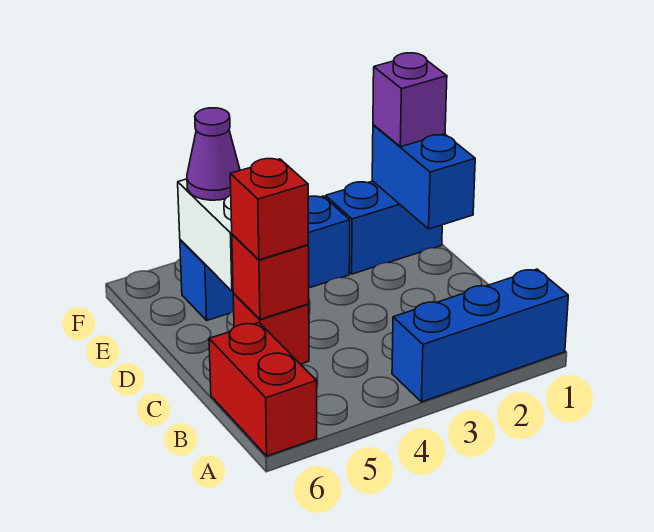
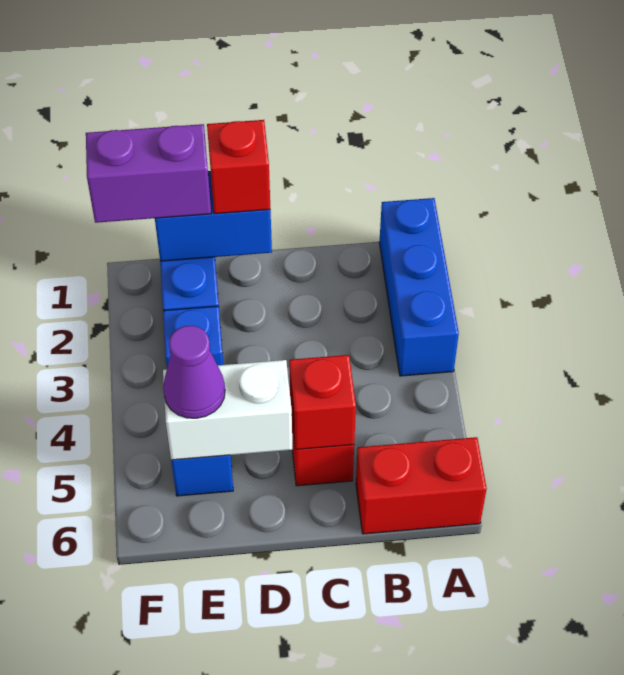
red brick C5 level 3 -> red brick D1 level 3
purple brick E1 level 3 -> purple brick E1:F1 level 3

